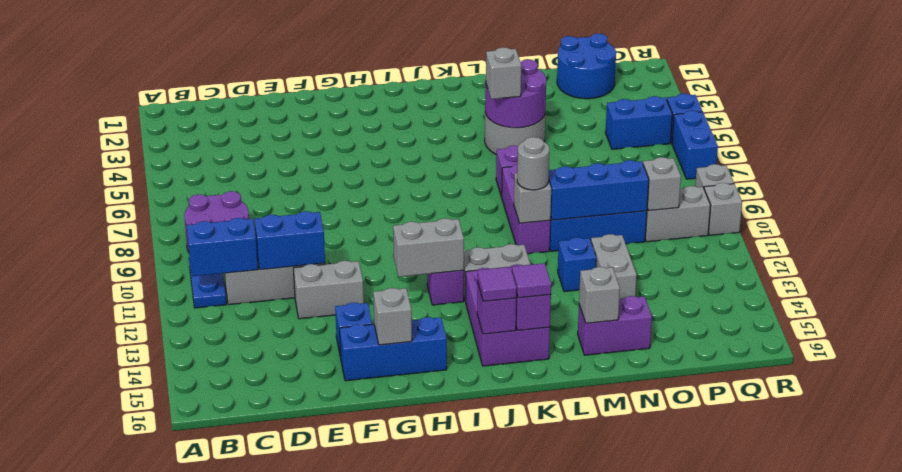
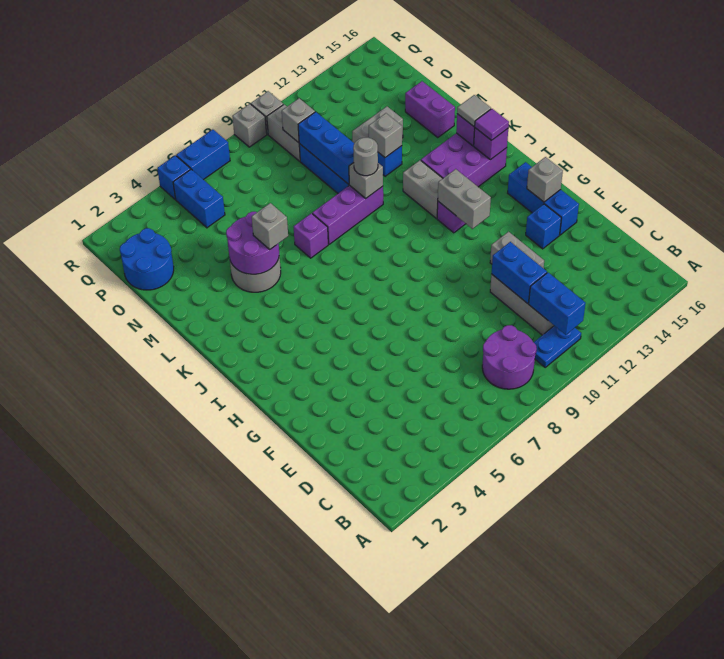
purple tile K15 level 3 -> grey tile K15 level 3
grey brick M15 level 2 -> grey brick M12 level 2

